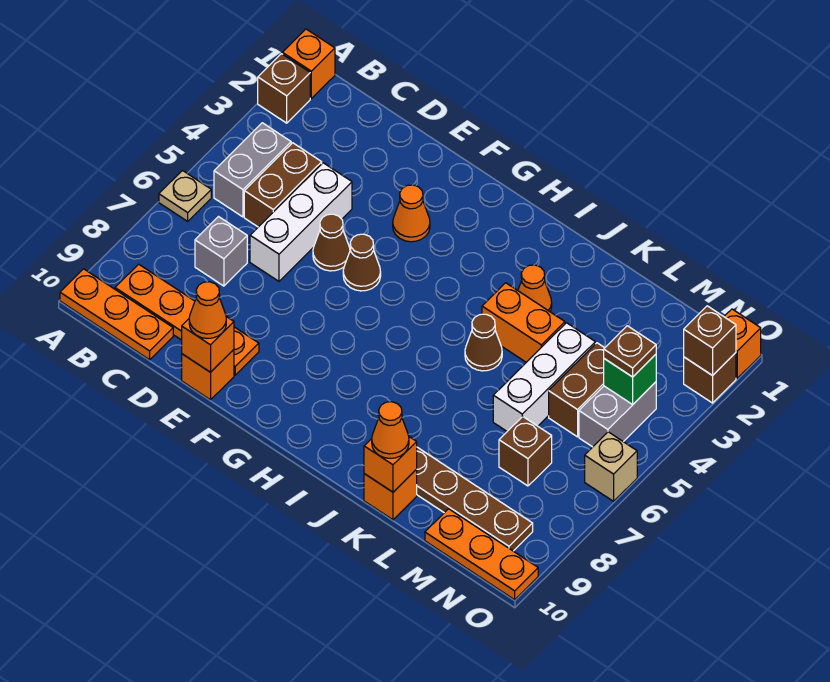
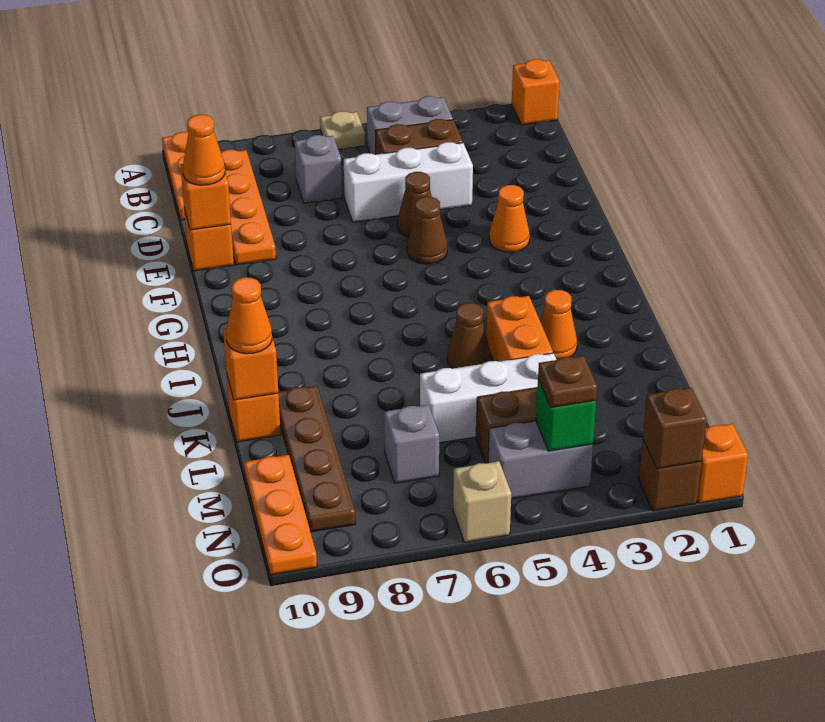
brown brick A2 level 1 -> none
brown brick M7 level 1 -> grey brick M7 level 1

